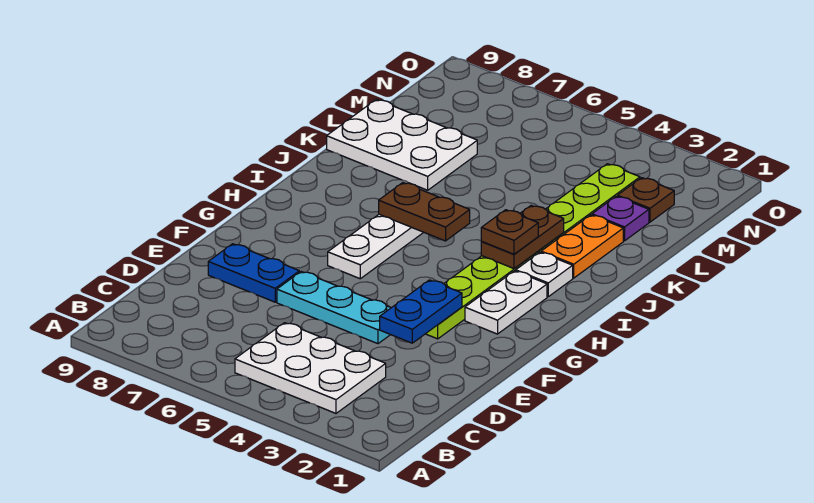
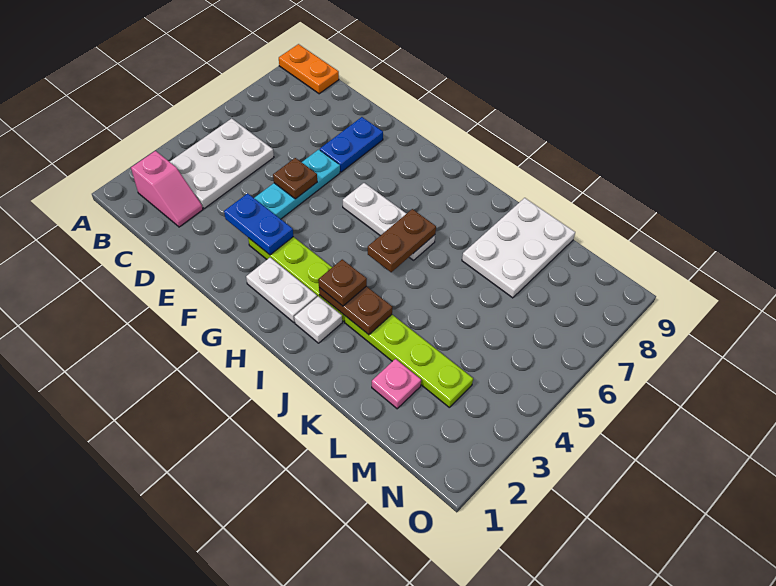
none -> pink slope B2:C2 level 1 top B
orange plate J2:K2 level 1 -> orange plate A9:B9 level 1
purple plate L2 level 1 -> pink plate L2 level 1
brown plate M2 level 1 -> brown plate E5 level 2

